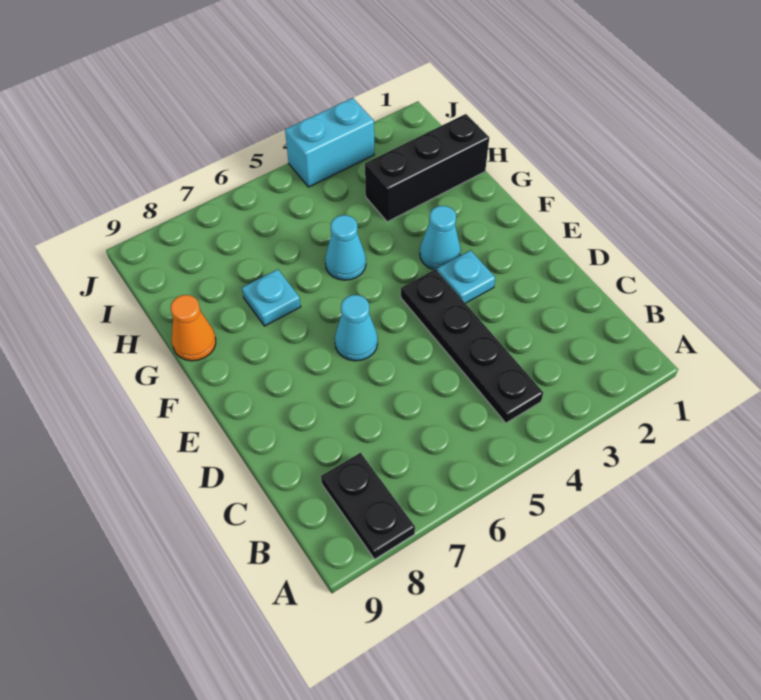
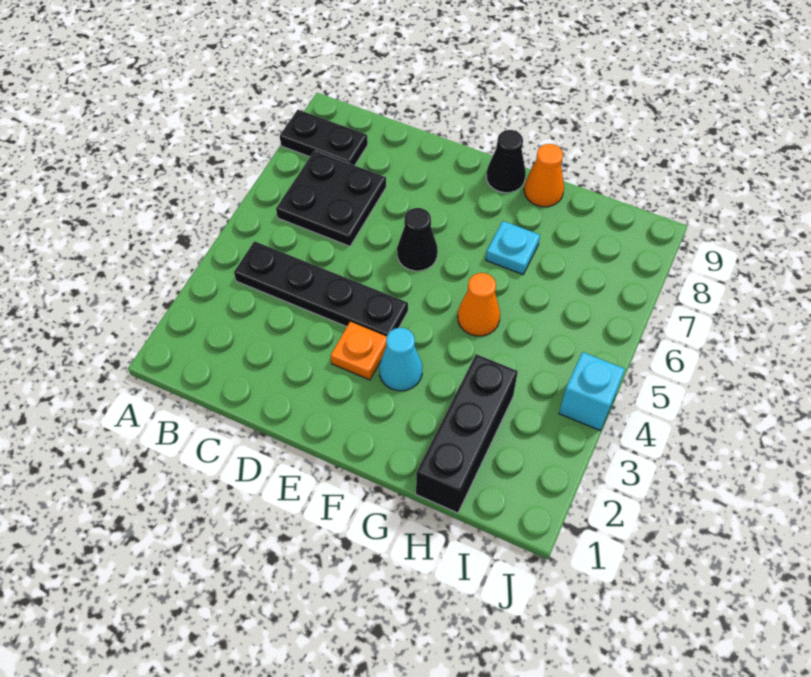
none -> black plate B6:C7 level 1
cyan plate E3 level 1 -> orange plate E3 level 1
cyan cone E6 level 1 -> black cone E6 level 1
none -> black cone F9 level 1
cyan cone G5 level 1 -> orange cone G5 level 1
cyan brick J3:J4 level 1 -> cyan brick J4 level 1

